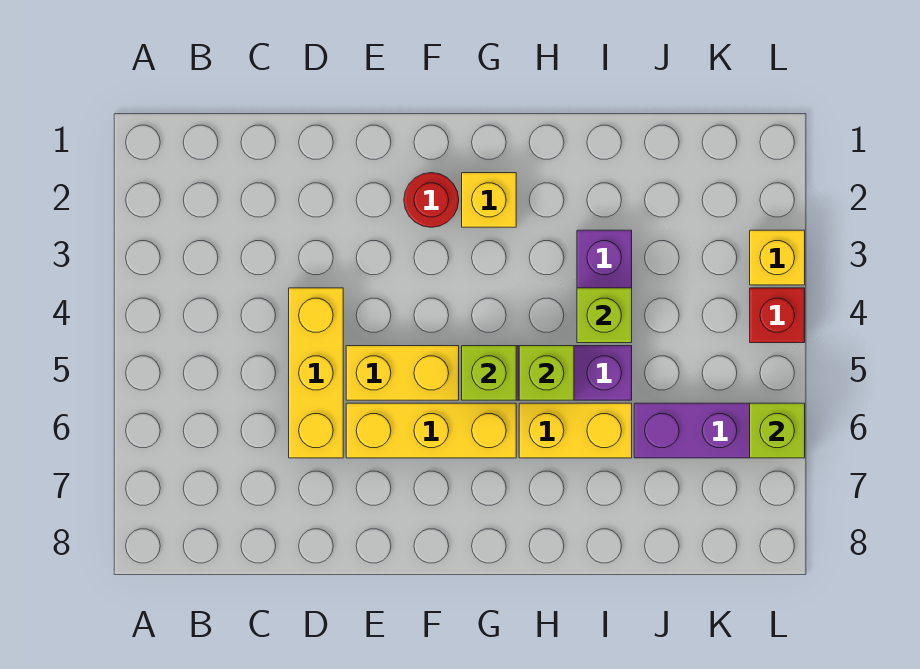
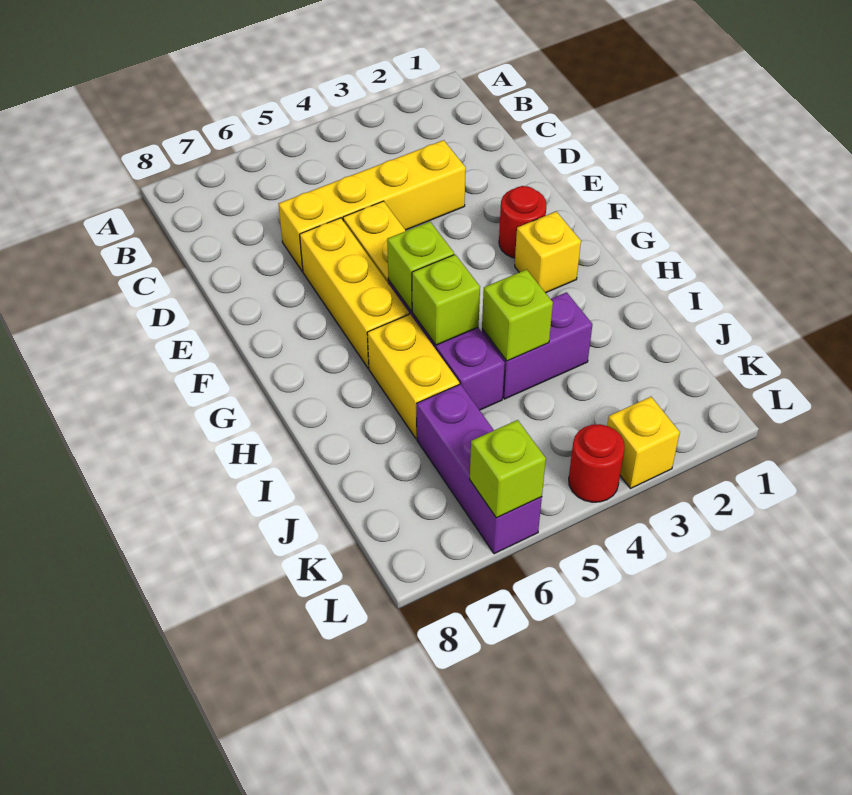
yellow brick D4:D6 level 1 -> yellow brick D3:D6 level 1
red brick L4 level 1 -> red round brick L4 level 1

